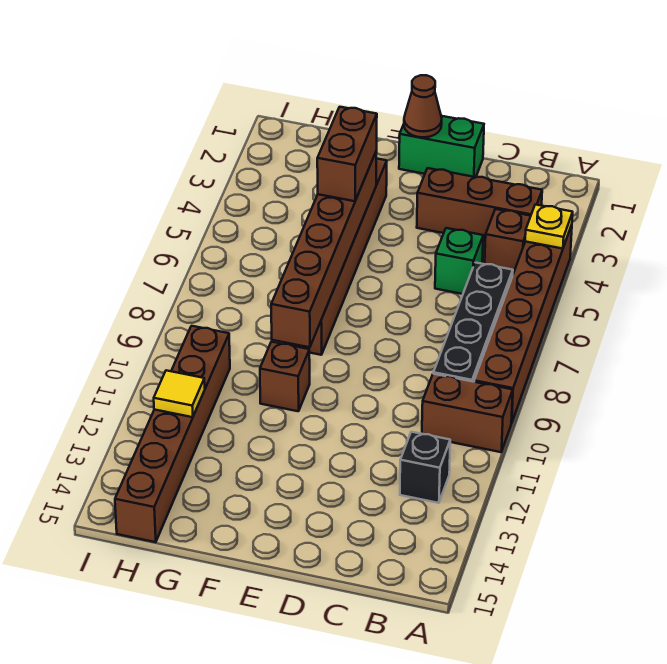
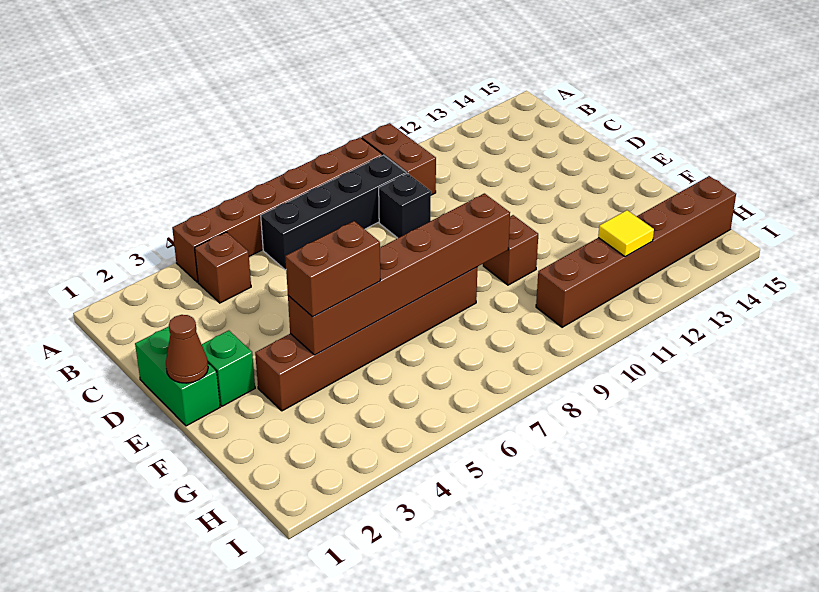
yellow plate A4 level 2 -> none
brown brick B3:D3 level 1 -> none
black brick B12 level 1 -> black brick C9 level 1
green brick C5 level 1 -> green brick E2 level 1

